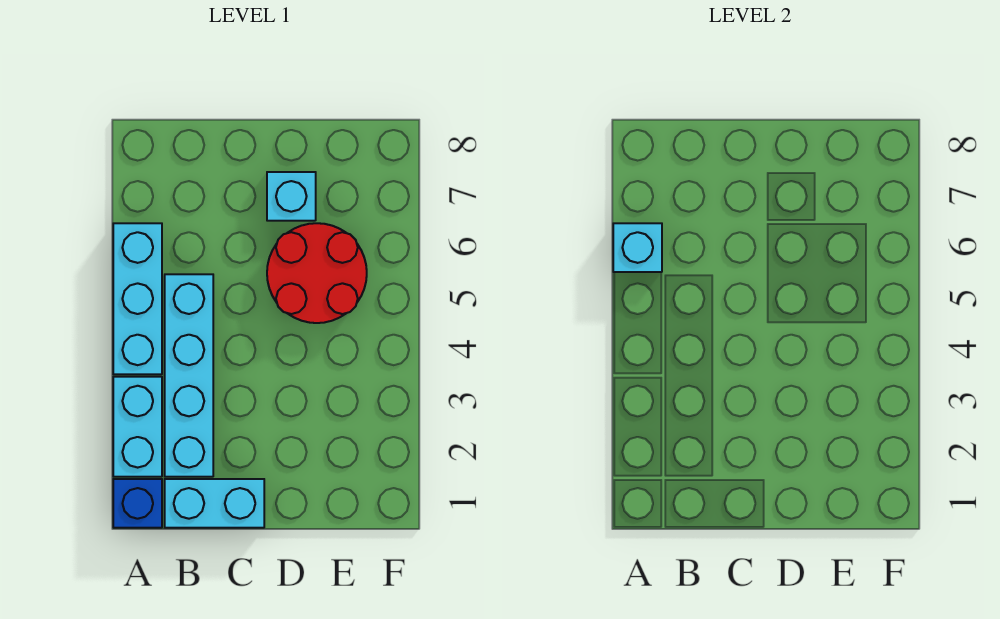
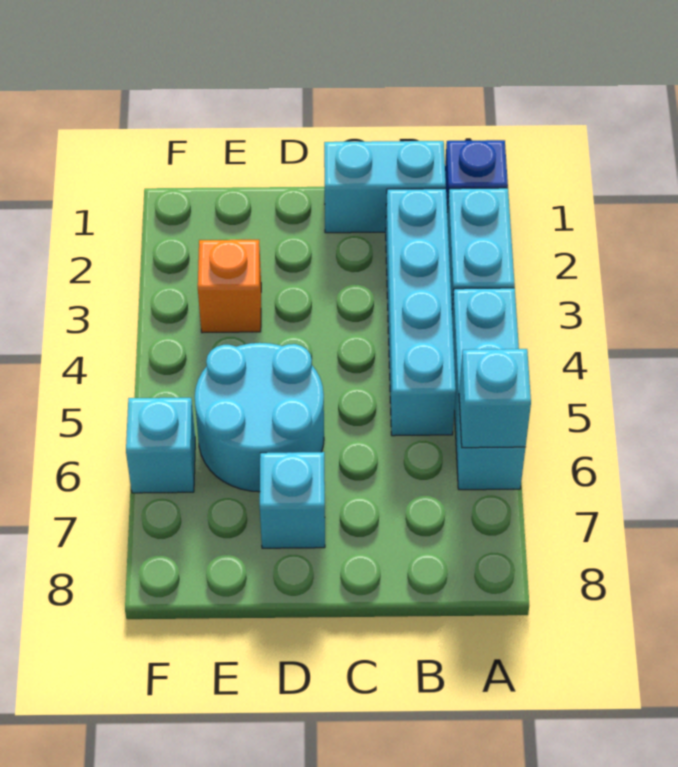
red round brick D5:E6 level 1 -> cyan round brick D5:E6 level 1
none -> orange brick E3 level 1
none -> cyan brick F6 level 1

